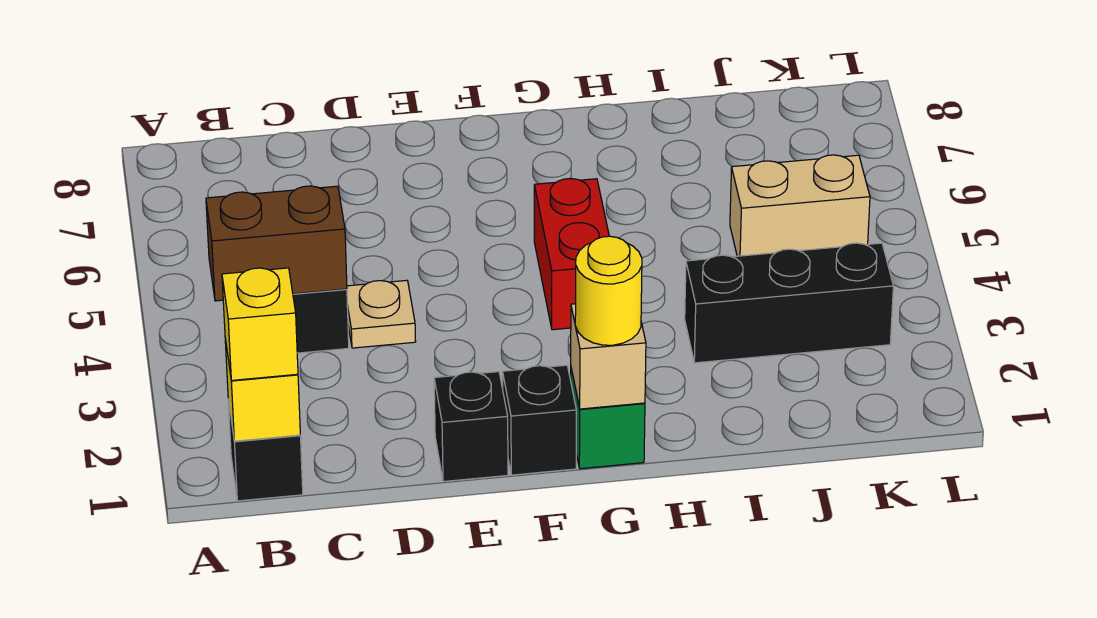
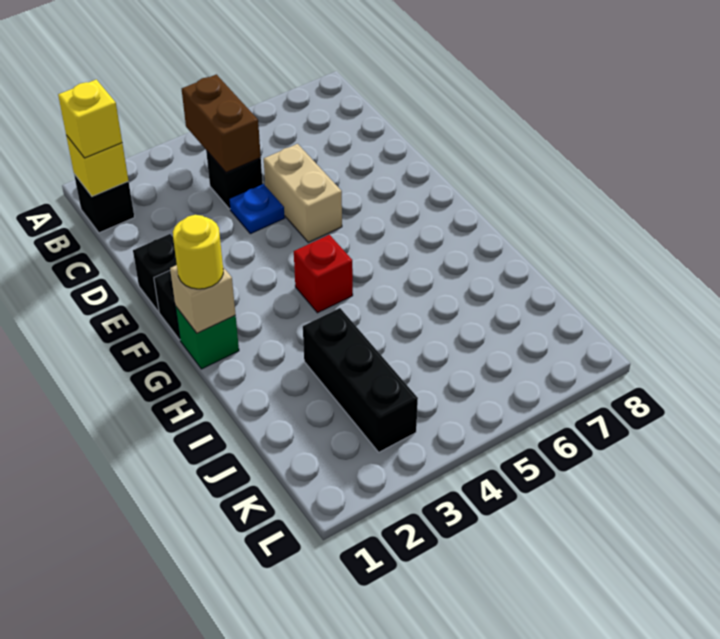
tan plate D4 level 1 -> blue plate D4 level 1
red brick G4:G5 level 1 -> red brick G4 level 1
tan brick J5:K5 level 1 -> tan brick D5:E5 level 1

